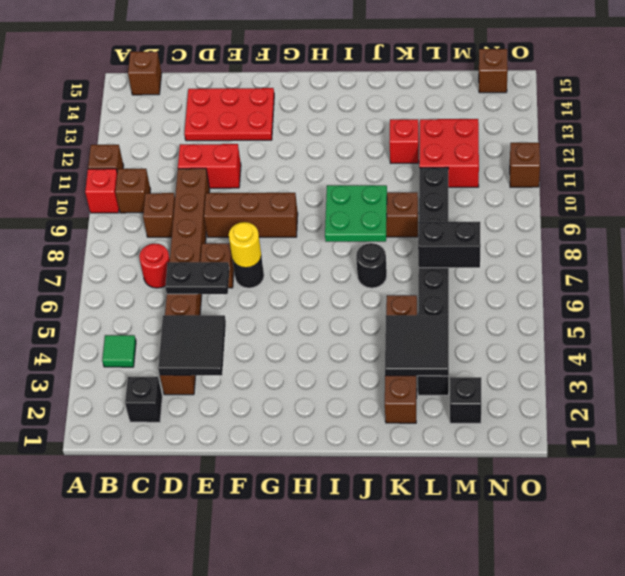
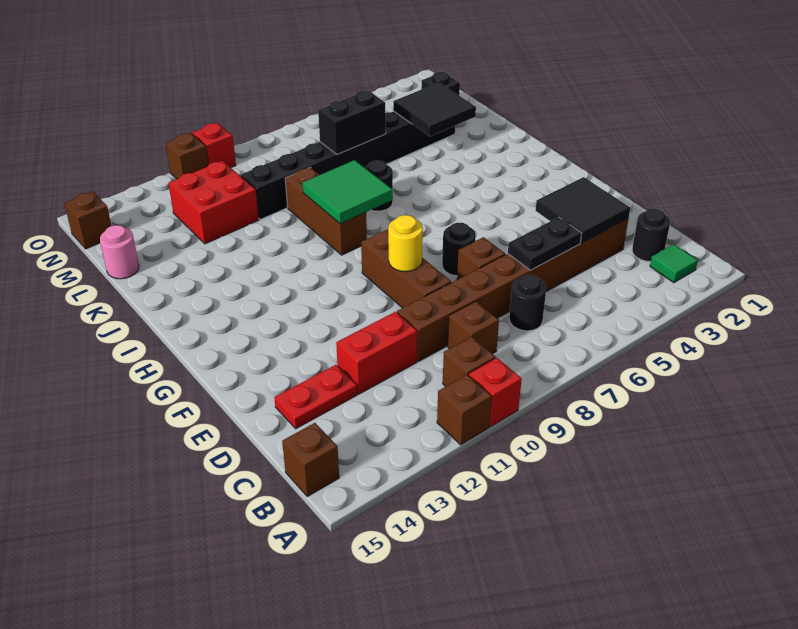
green tile B4 level 1 -> green tile B2 level 1
black brick C2 level 1 -> black round brick C2 level 1
red round brick C7 level 1 -> black round brick C7 level 1
black plate D6:E6 level 2 -> black plate D5:D6 level 2
red brick D11:E11 level 1 -> red brick D11:D12 level 1
red plate D13:F14 level 1 -> red plate D13:D14 level 1
yellow round brick F7 level 2 -> yellow round brick F9 level 2
green plate I8:J9 level 2 -> green tile I8:J9 level 2
brown brick K2:K5 level 1 -> none
red brick K12 level 1 -> red brick O10 level 1
black brick L7:M7 level 2 -> black brick L6:L7 level 2
none -> pink round brick L15 level 1

